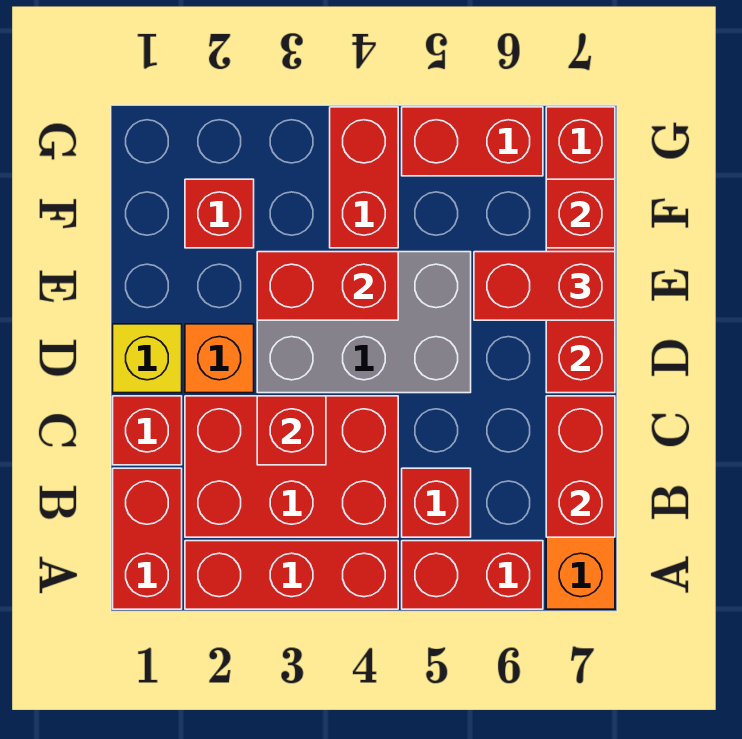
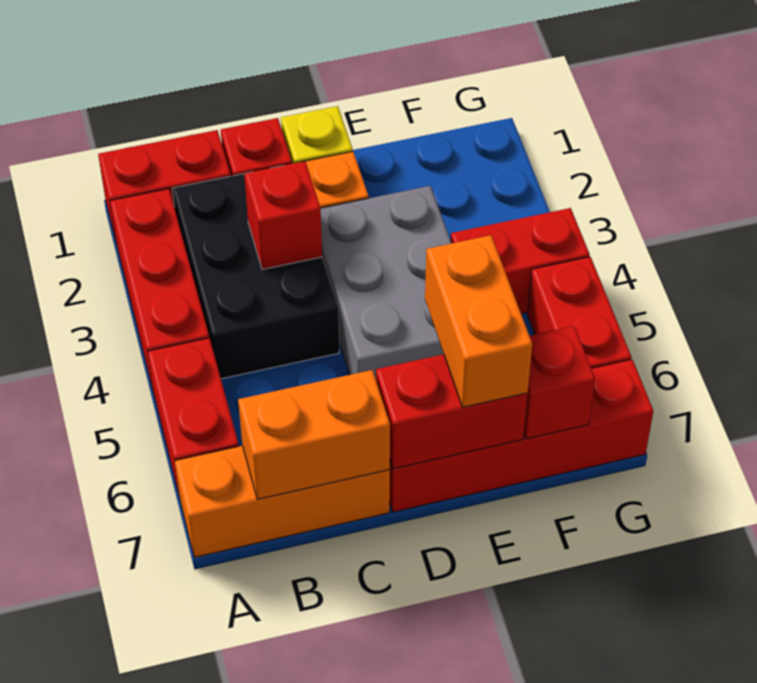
red brick B2:C4 level 1 -> black brick B2:C4 level 1
red brick B5 level 1 -> none
red brick B7:C7 level 2 -> orange brick B7:C7 level 2
red brick E3:E4 level 2 -> none
red brick E6:E7 level 3 -> orange brick E6:E7 level 3
red brick F2 level 1 -> none

